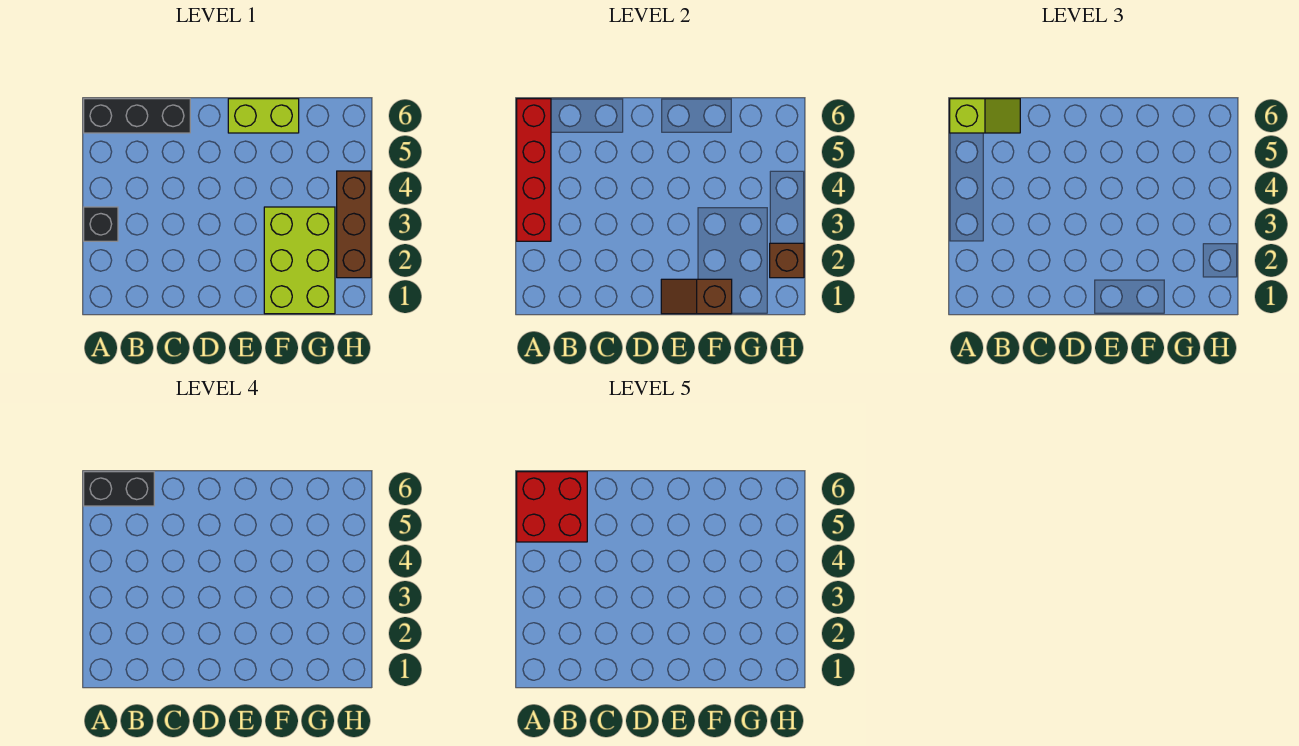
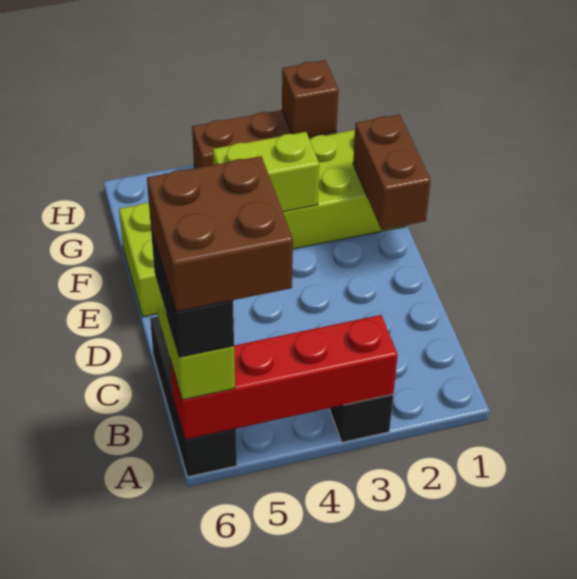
red brick A5:B6 level 5 -> brown brick A5:B6 level 5
brown slope E1:F1 level 2 top F -> brown brick E1:F1 level 2
none -> lime brick F3:F4 level 2

